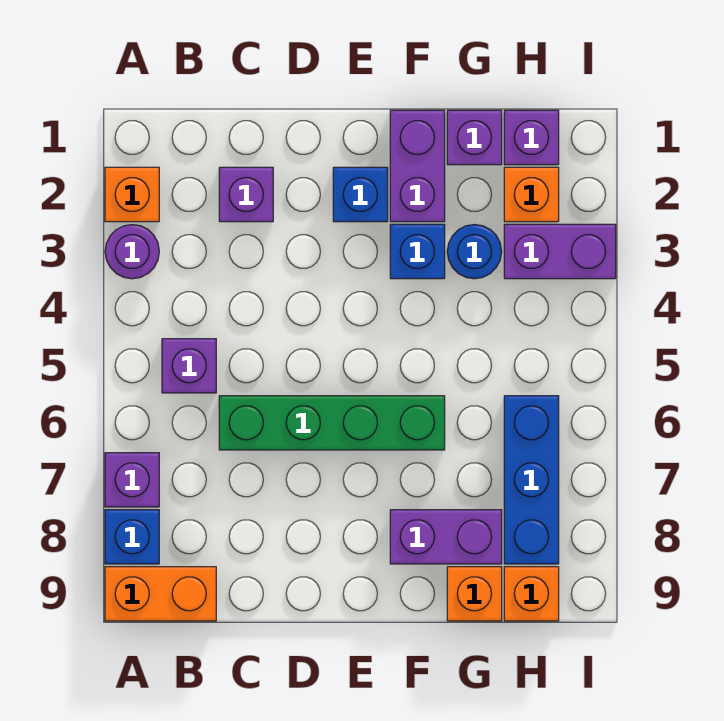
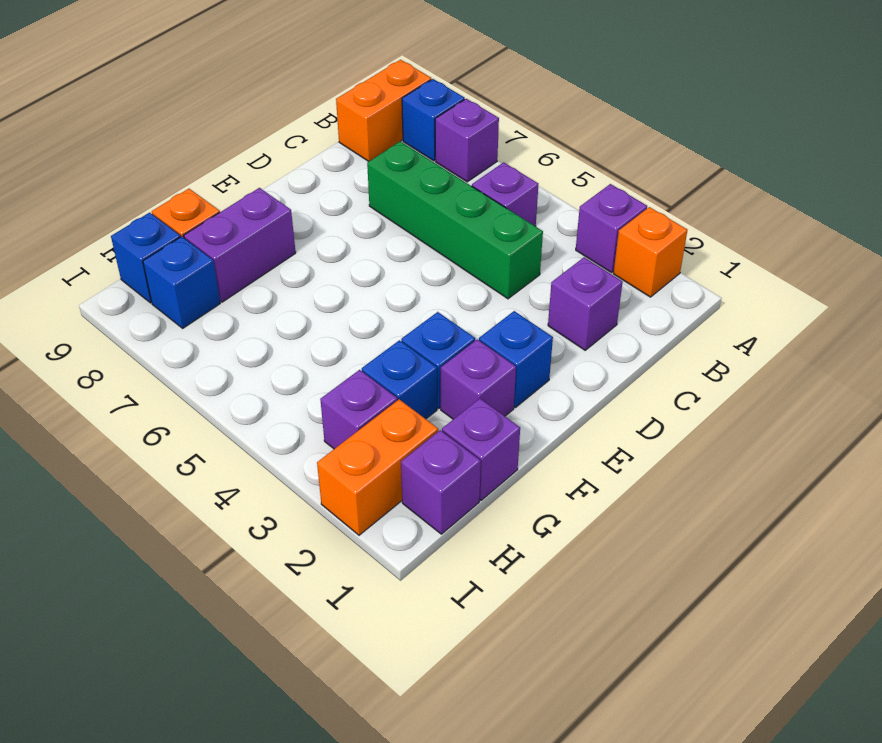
purple round brick A3 level 1 -> purple brick A3 level 1
green brick C6:F6 level 1 -> green brick C4:C7 level 1
purple brick F1:F2 level 1 -> purple brick F2 level 1
blue round brick G3 level 1 -> blue brick G3 level 1
orange brick H2 level 1 -> orange brick H2:I2 level 1
purple brick H3:I3 level 1 -> purple brick H3 level 1
blue brick H6:H8 level 1 -> blue brick H8 level 1
orange brick H9 level 1 -> blue brick H9 level 1

